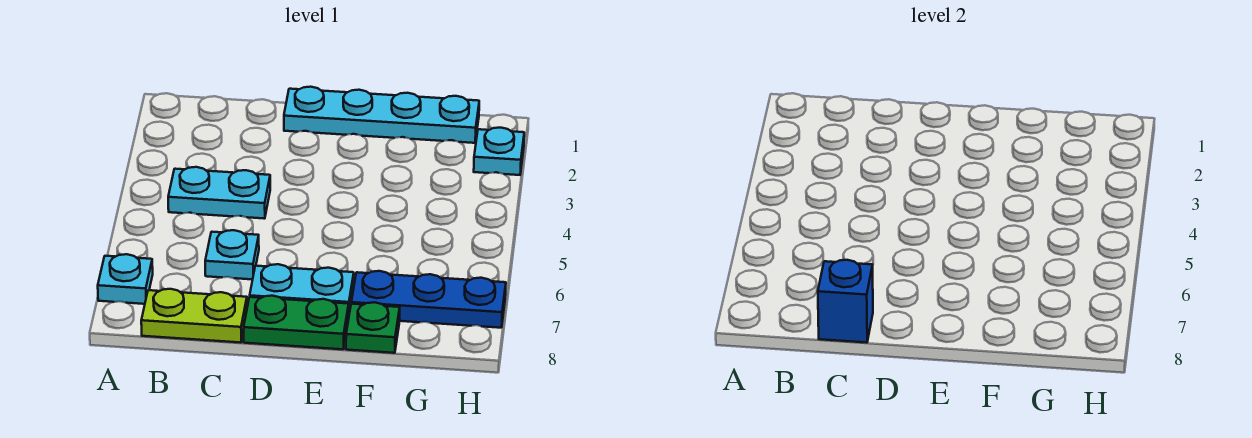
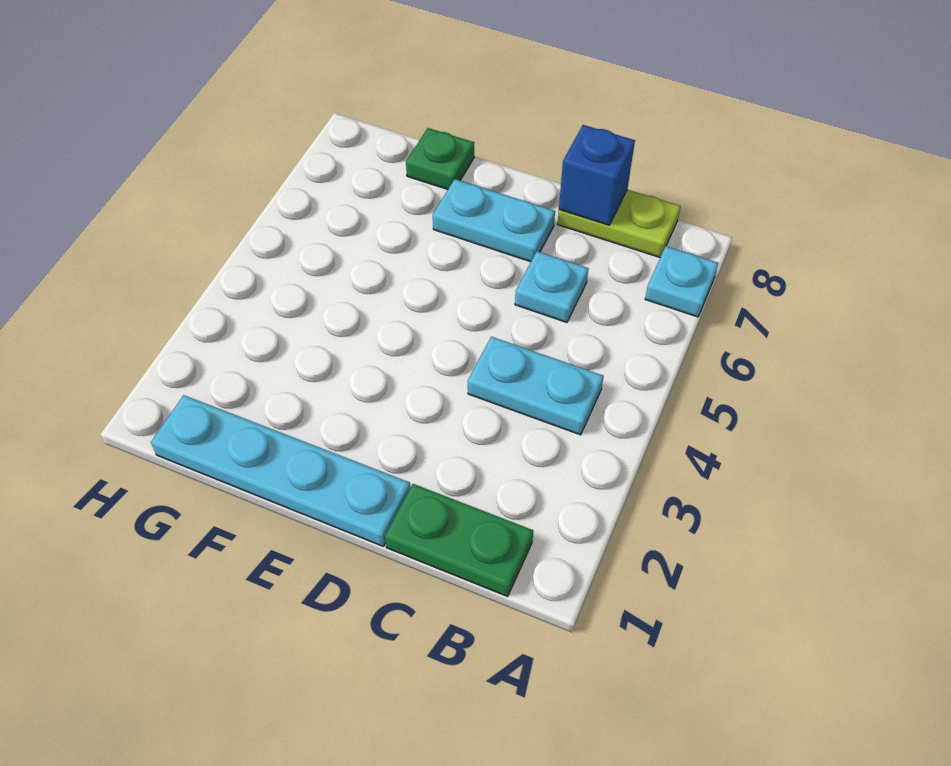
green plate D8:E8 level 1 -> green plate B1:C1 level 1
blue plate F7:H7 level 1 -> none
cyan plate H2 level 1 -> none

